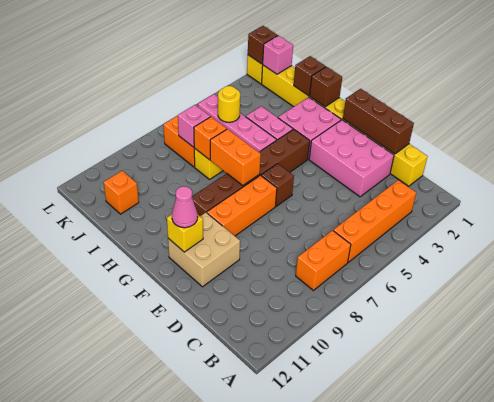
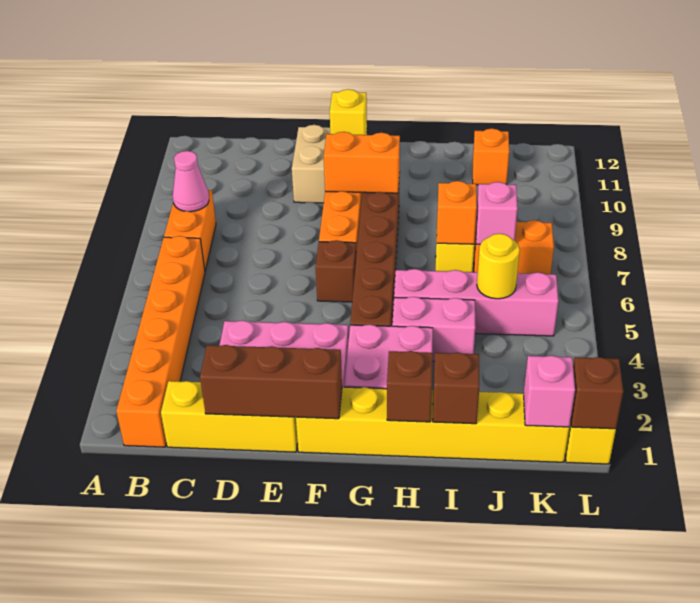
orange brick B3:B6 level 1 -> orange brick B1:B6 level 1
pink cone F11 level 3 -> pink cone B8 level 2
orange brick G7:H7 level 2 -> orange brick F9:G9 level 2

